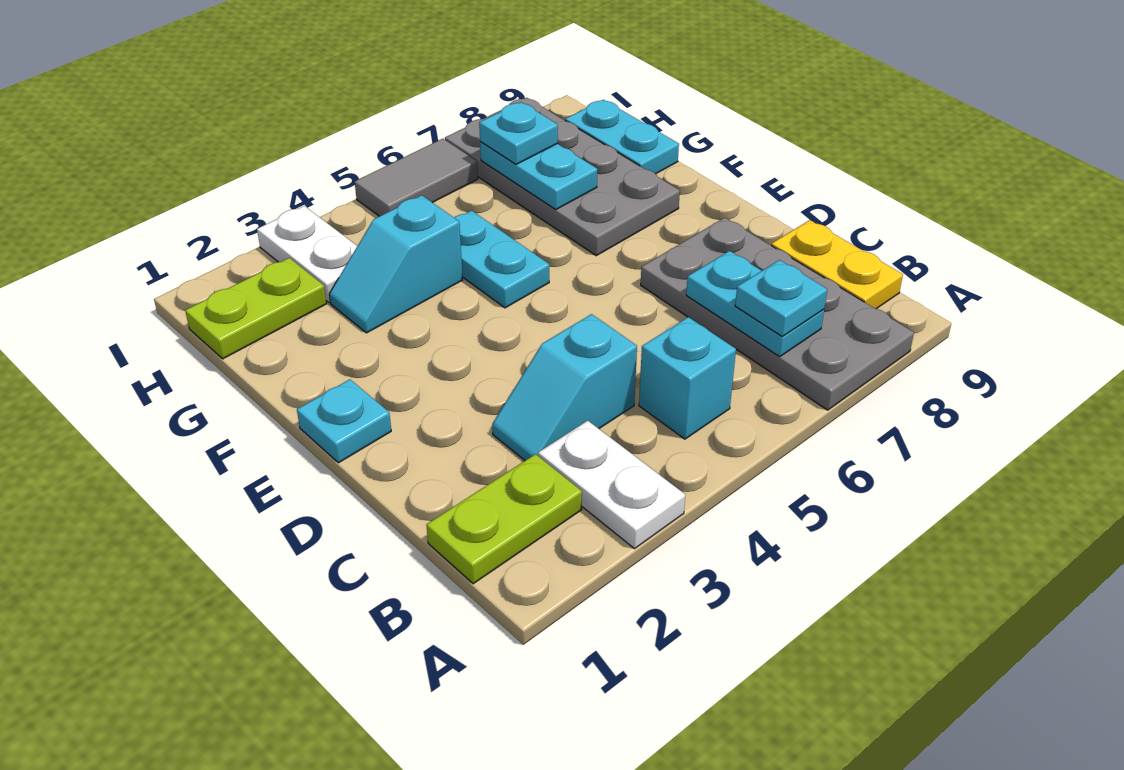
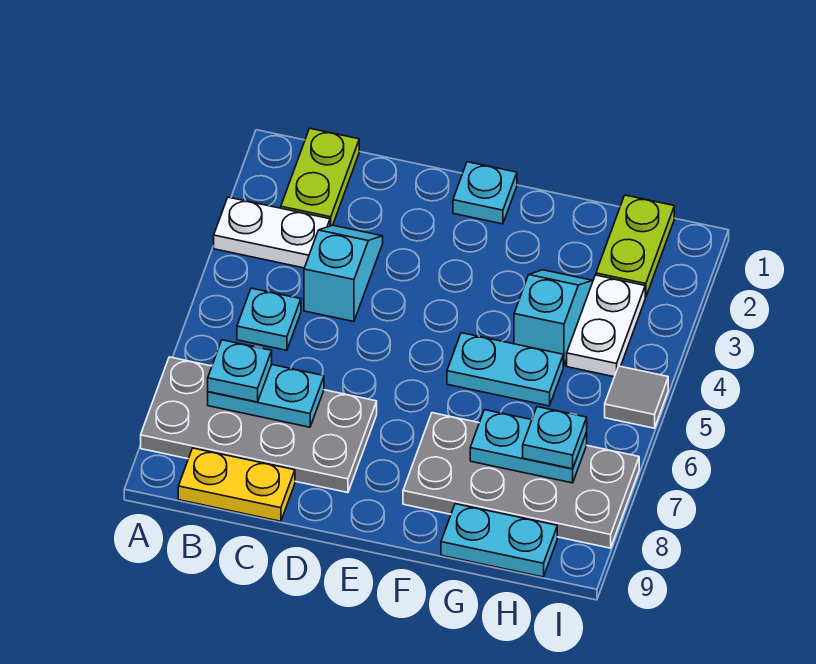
cyan brick B5 level 1 -> cyan plate B5 level 1
white plate H3:I3 level 1 -> white plate H3:H4 level 1
grey tile I5:I6 level 1 -> grey tile I5 level 1

